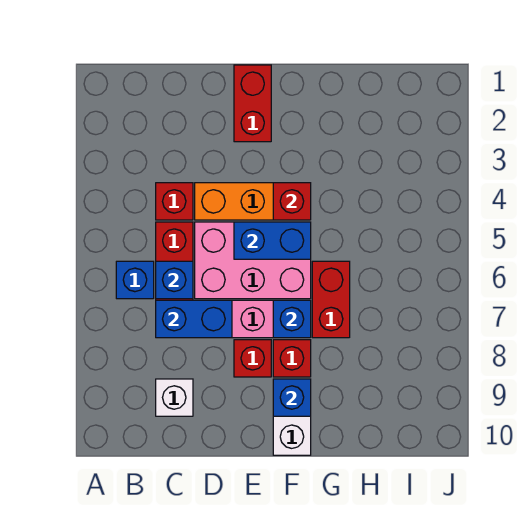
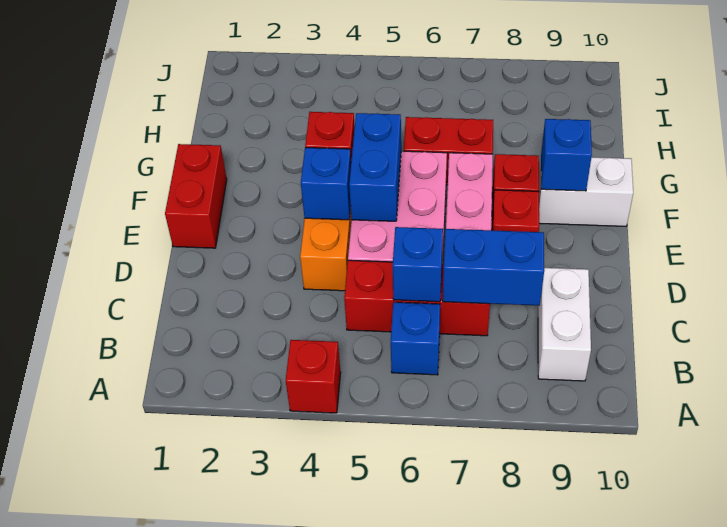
red brick C4 level 1 -> red brick A4 level 1
blue brick C7:D7 level 2 -> blue brick C7:C8 level 2
white brick C9 level 1 -> white brick B9:C9 level 1
red brick E1:E2 level 1 -> red brick E1:F1 level 1
blue brick F7 level 2 -> blue brick E4 level 2

